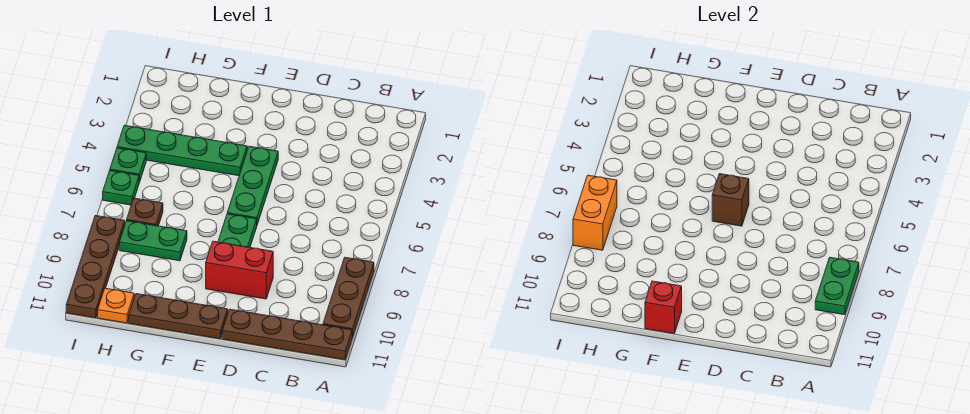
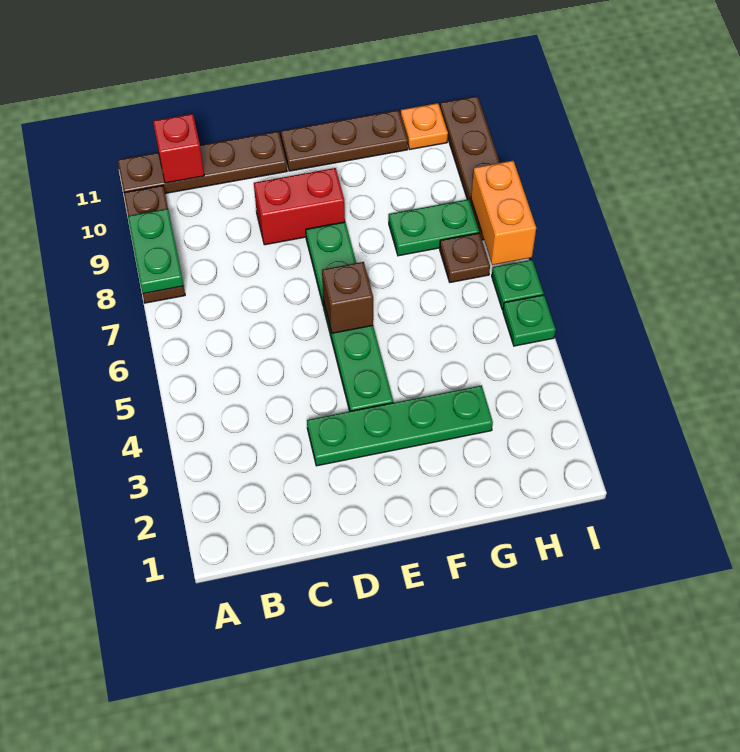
green plate F4:I4 level 1 -> green plate D3:G3 level 1
red brick F11 level 2 -> red brick B11 level 2

